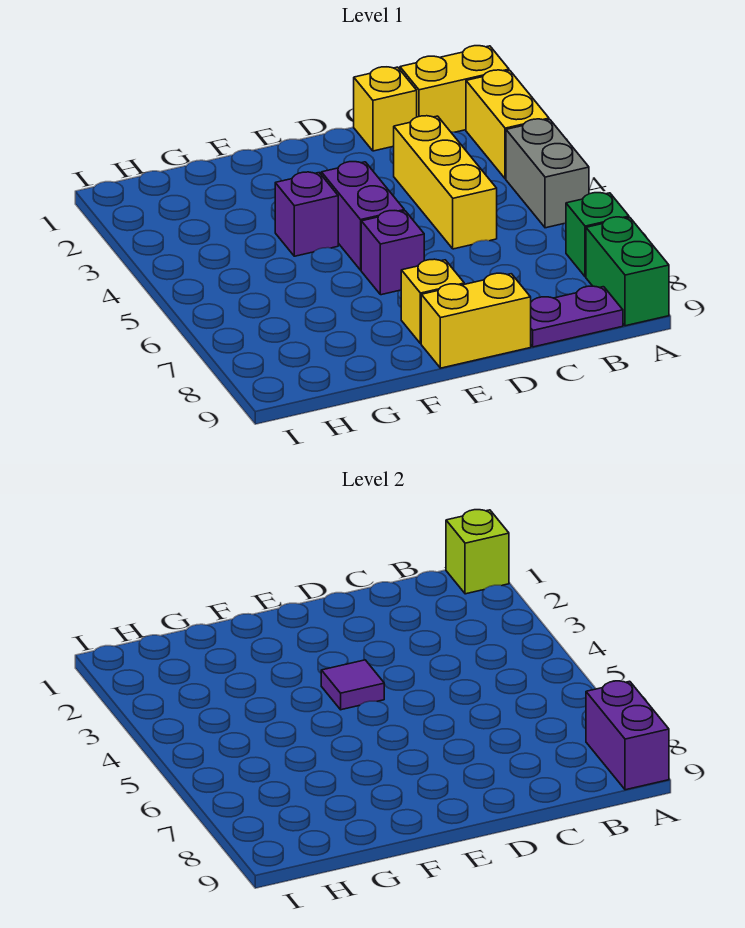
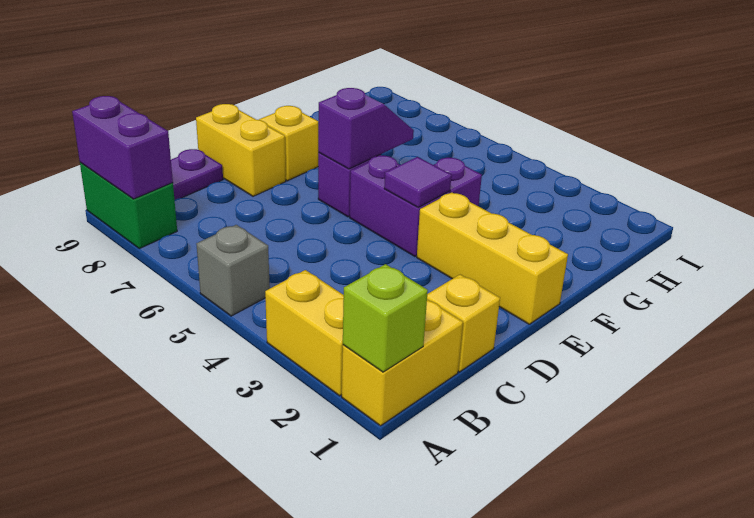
grey brick A4:A5 level 1 -> grey brick A5 level 1
green brick A7 level 1 -> none
yellow brick C3:C5 level 1 -> yellow brick E1:E3 level 1
yellow brick D9:E9 level 1 -> yellow brick D8:D9 level 1
none -> purple slope E6:F6 level 2 top E

